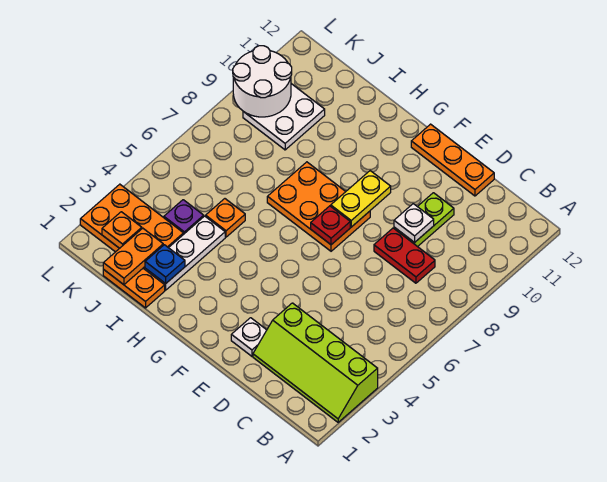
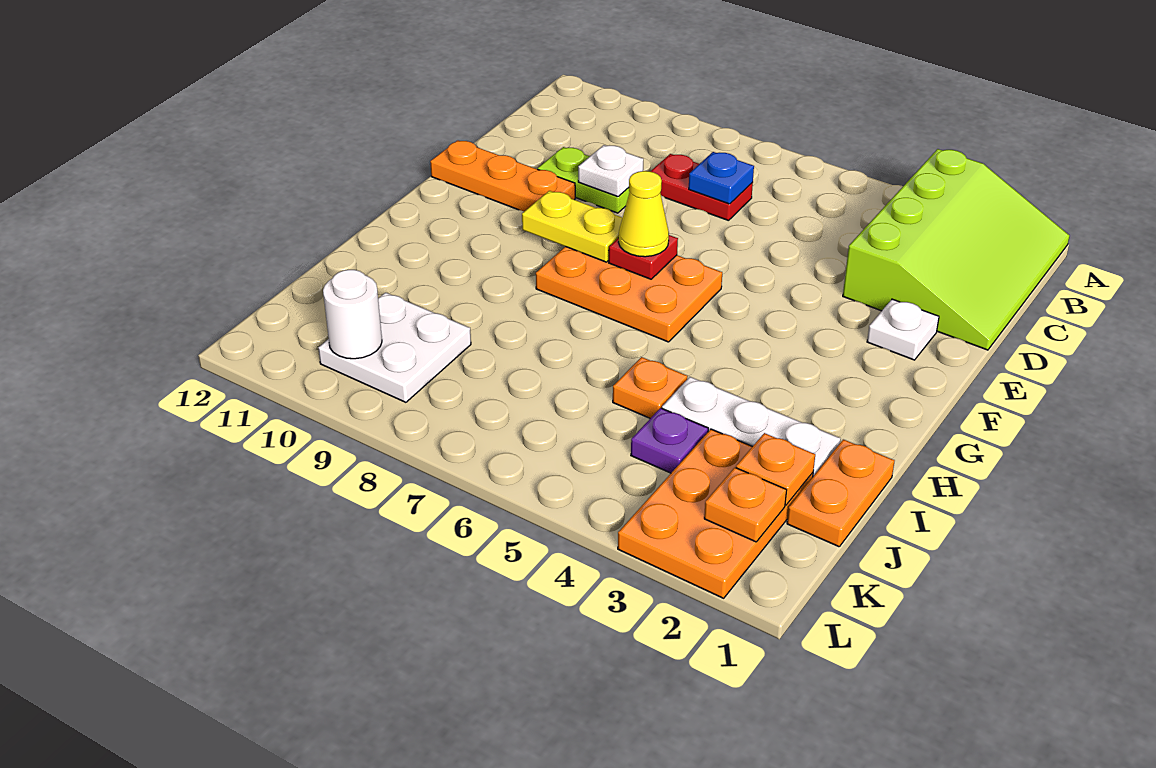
lime slope A2:D3 level 1 top 3 -> lime slope A1:D3 level 1 top 3
red plate C8:D8 level 1 -> red plate C7:C8 level 1
orange plate D12:F12 level 1 -> orange plate E10:E12 level 1
orange plate F7:H8 level 1 -> orange plate F6:G8 level 1
none -> yellow cone F7 level 3
blue plate I2 level 2 -> blue plate C7 level 2
orange plate J1:J2 level 2 -> orange plate J2 level 2
white round brick K9:L10 level 2 -> white round brick K10 level 2

